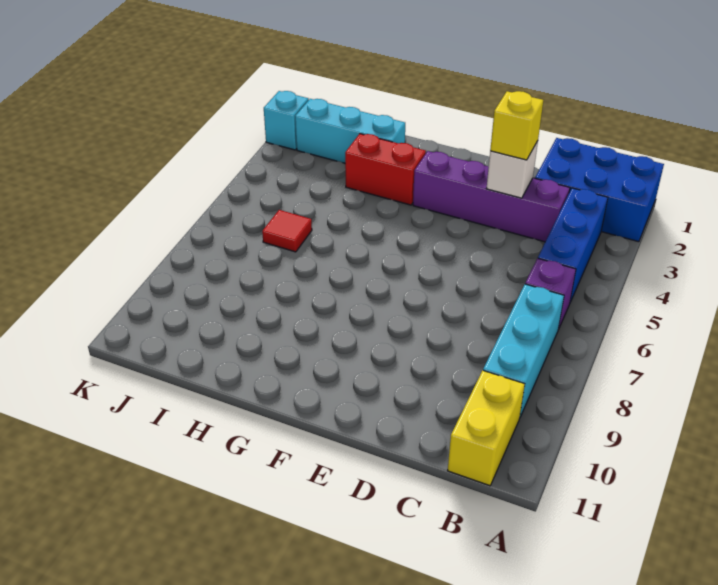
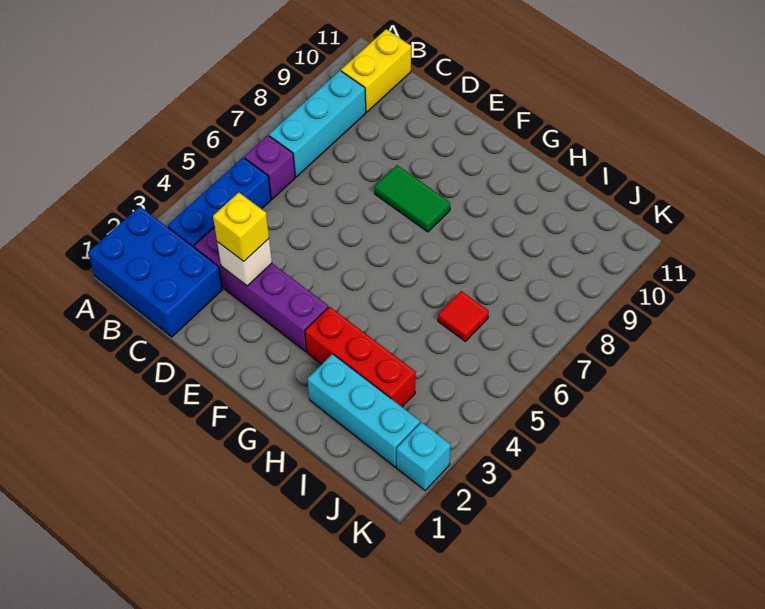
none -> green tile E8:F8 level 1
red brick G3:H3 level 1 -> red brick G3:I3 level 1

